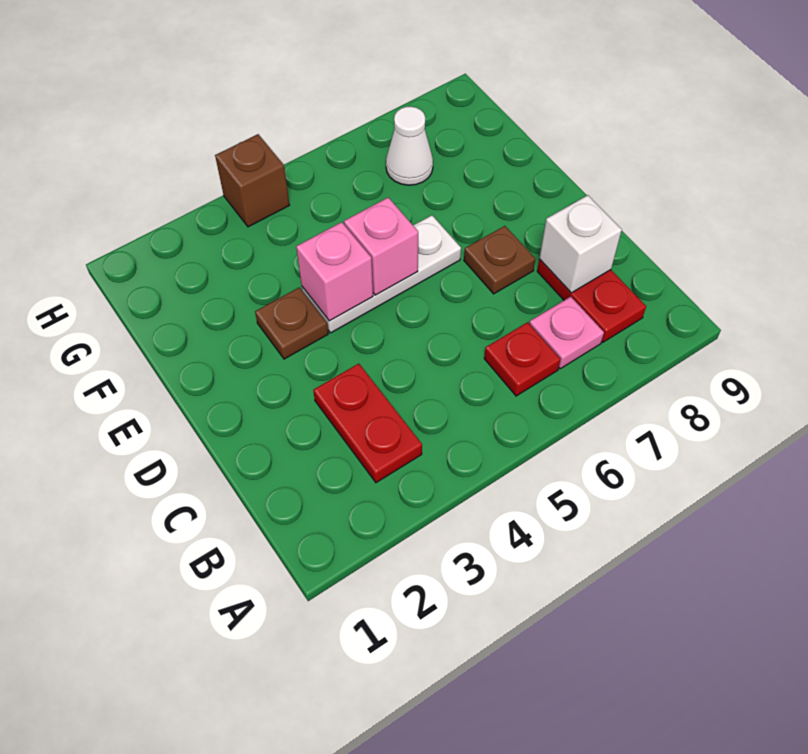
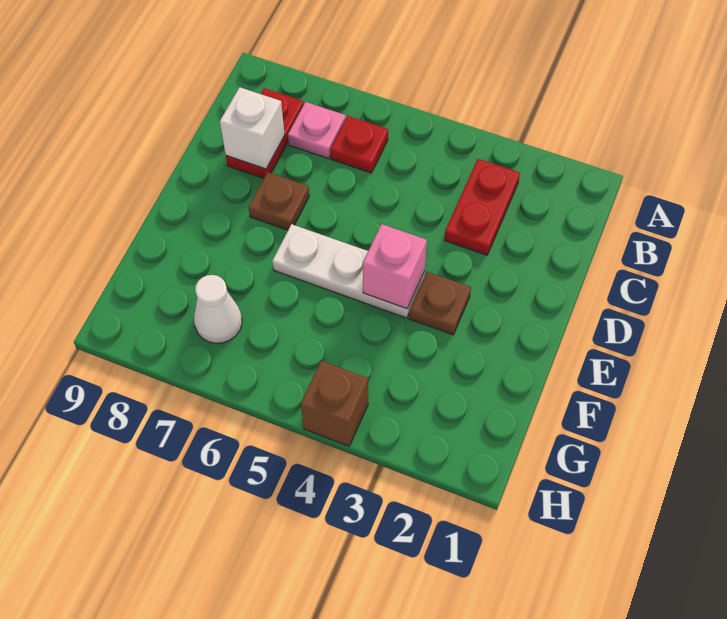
pink brick E5 level 2 -> none

